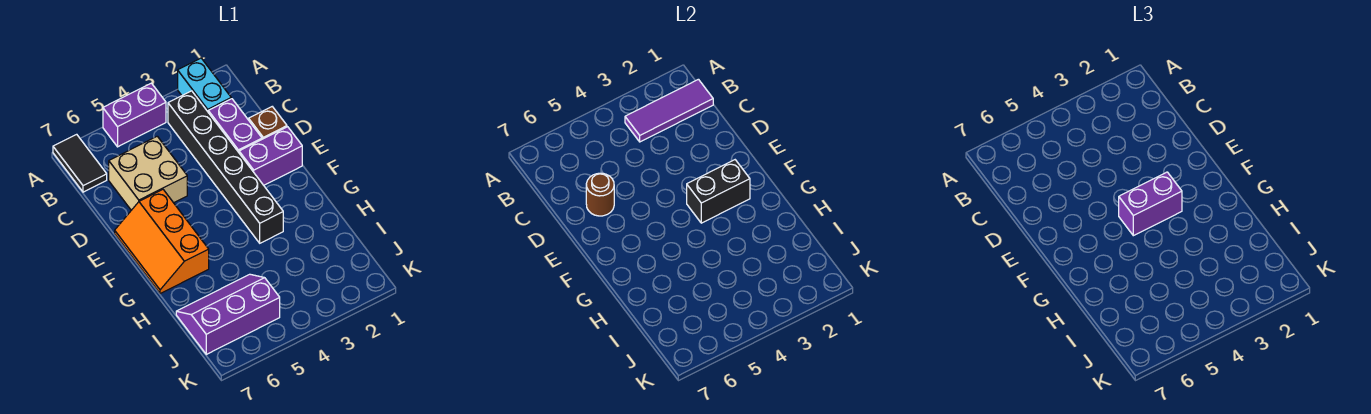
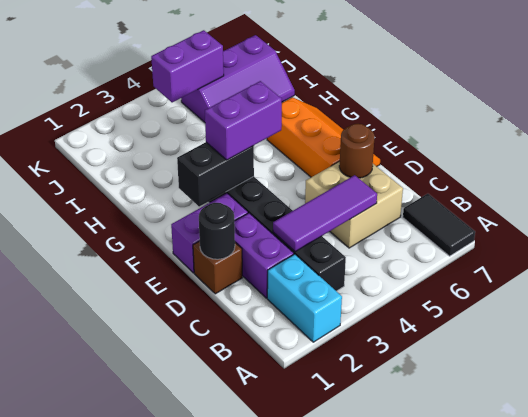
purple brick A4:A5 level 1 -> purple brick J4:J5 level 2
purple tile B1:B3 level 2 -> purple tile C3:C5 level 2
none -> black round brick D1 level 2

